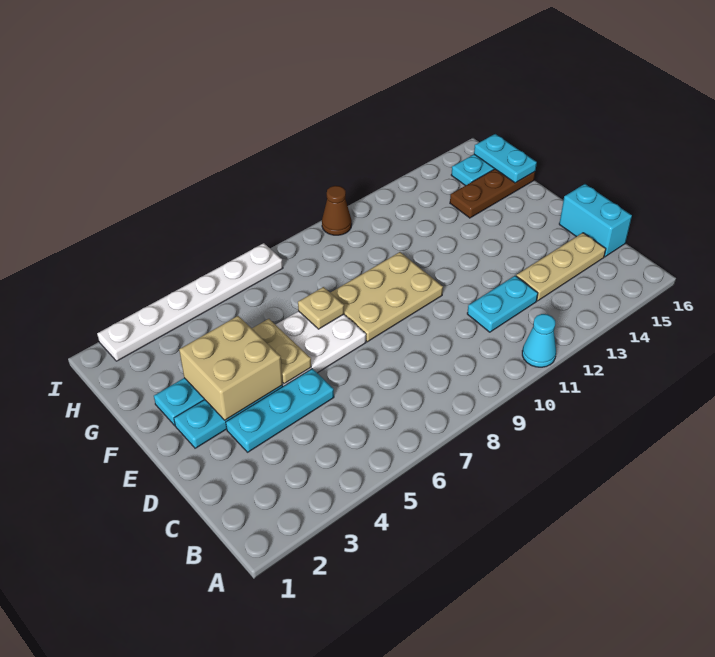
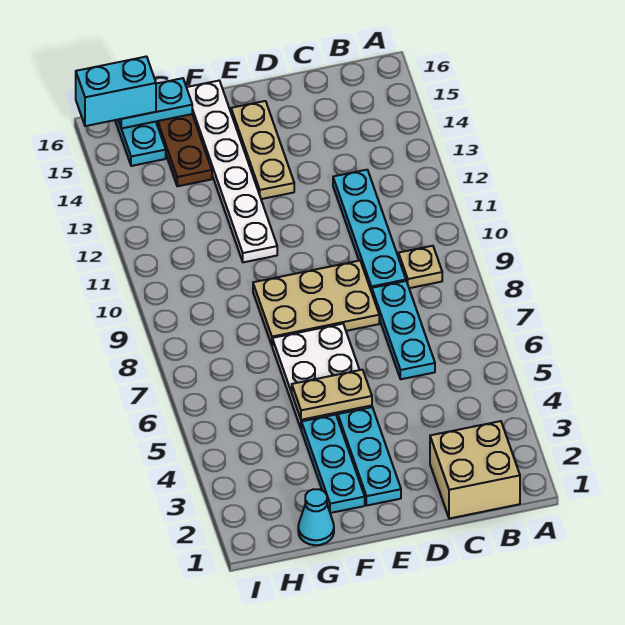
cyan cone A11 level 1 -> cyan cone G1 level 1
cyan plate C11:C12 level 1 -> cyan plate C9:C12 level 1
tan plate C13:C15 level 1 -> tan plate E13:E15 level 1
cyan brick C16:D16 level 1 -> cyan brick H16:I16 level 3
cyan plate D3:D5 level 1 -> cyan plate C6:C8 level 1
tan brick E3:F4 level 2 -> tan brick B1:C2 level 1
tan plate E8:F10 level 1 -> tan plate D8:F9 level 1
tan plate F7 level 2 -> tan plate B9 level 1
white plate I2:I7 level 1 -> white plate F11:F16 level 1
brown cone I10 level 1 -> none

